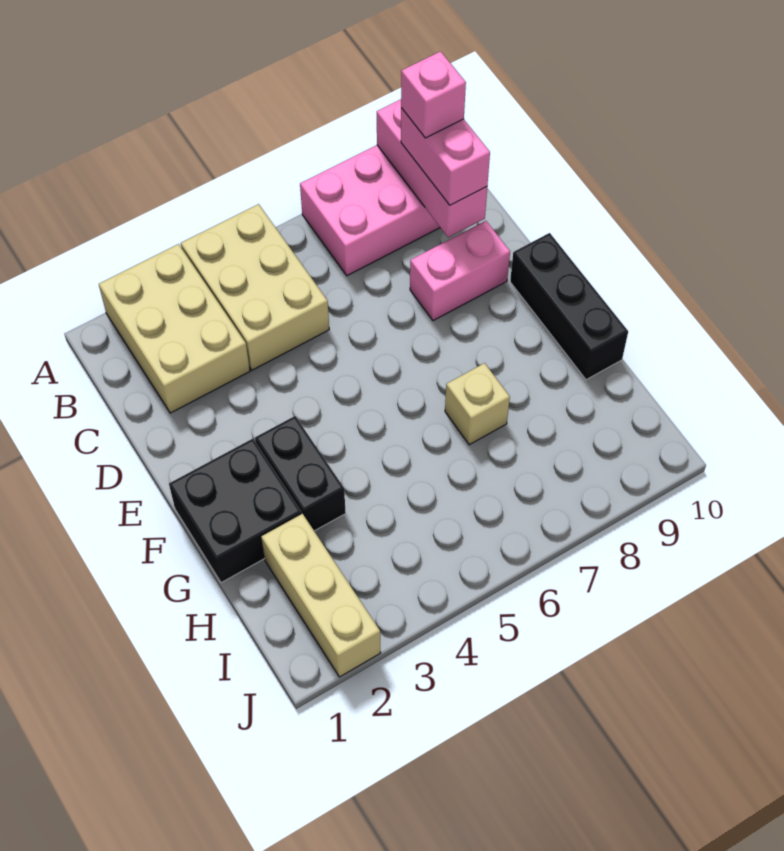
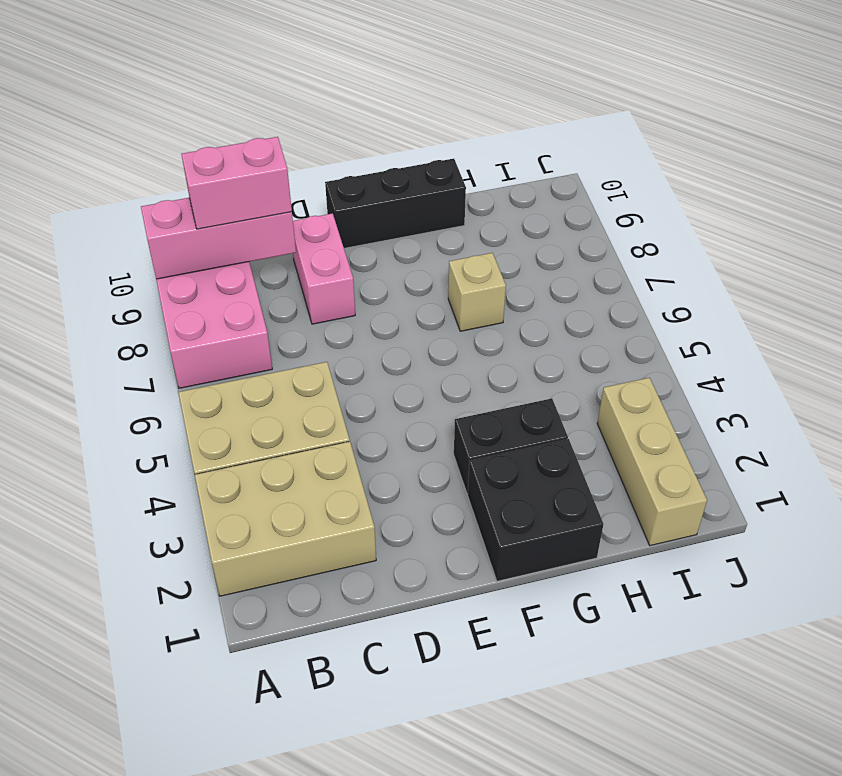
pink brick B9 level 4 -> none
tan brick H2:J2 level 1 -> tan brick I1:I3 level 1

